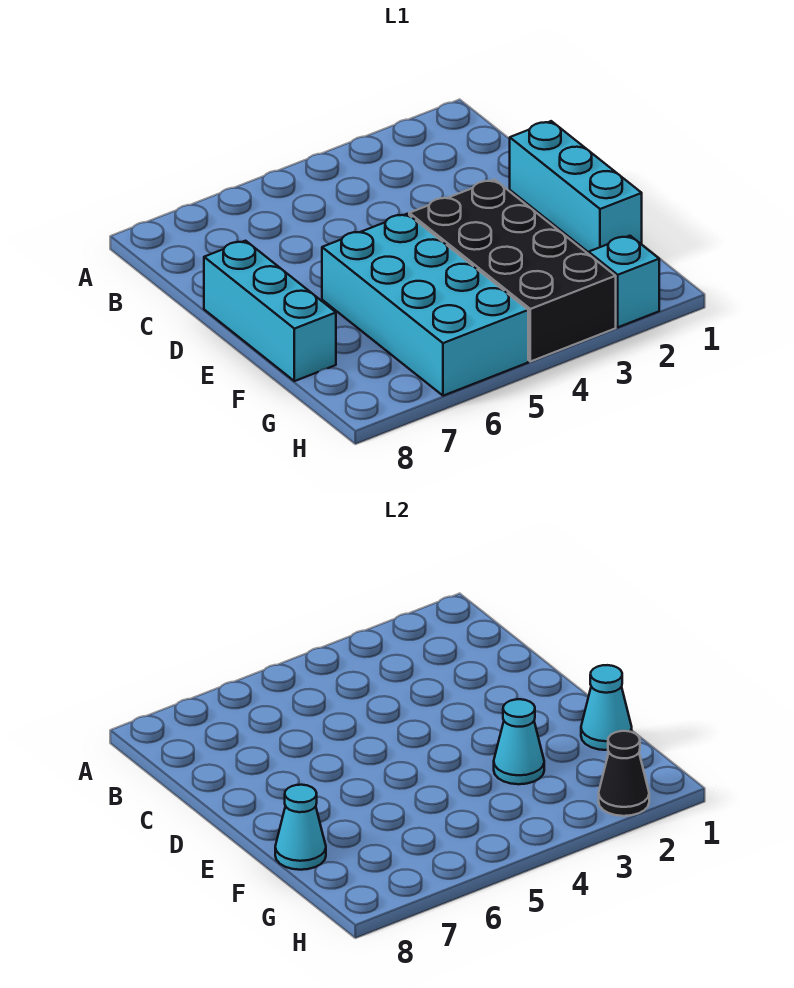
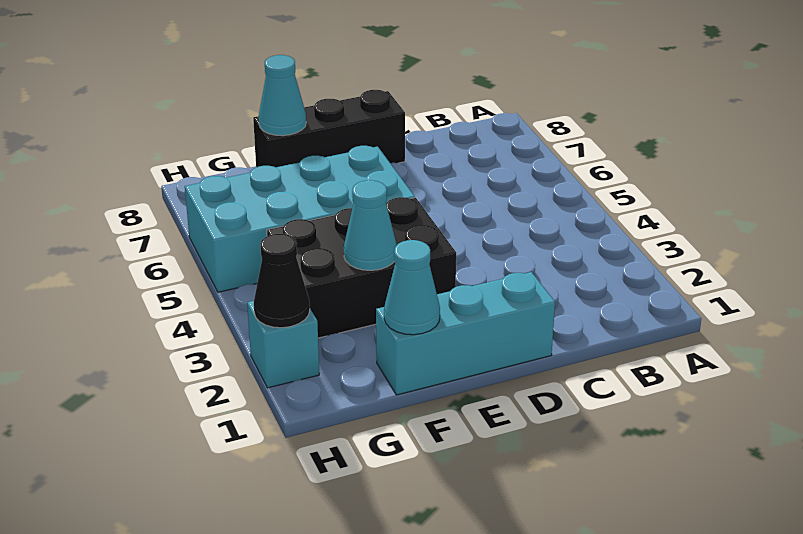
cyan brick D8:F8 level 1 -> black brick D8:F8 level 1
black brick E3:H4 level 1 -> black brick E3:G4 level 1

